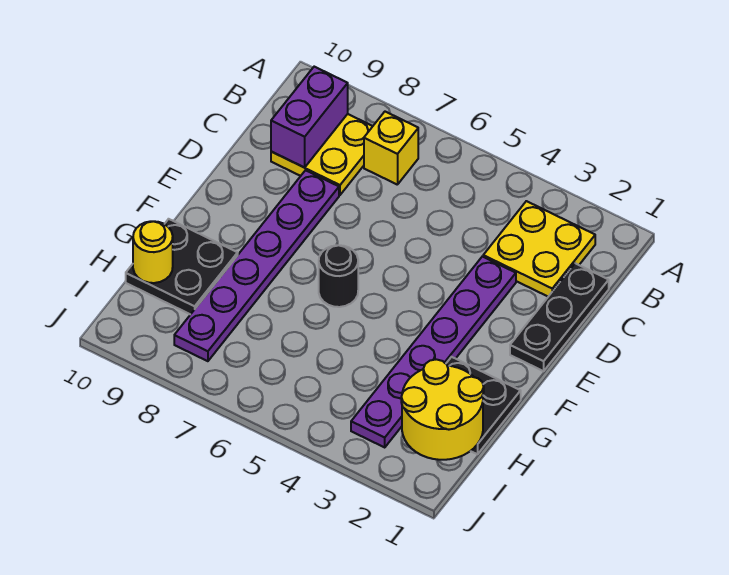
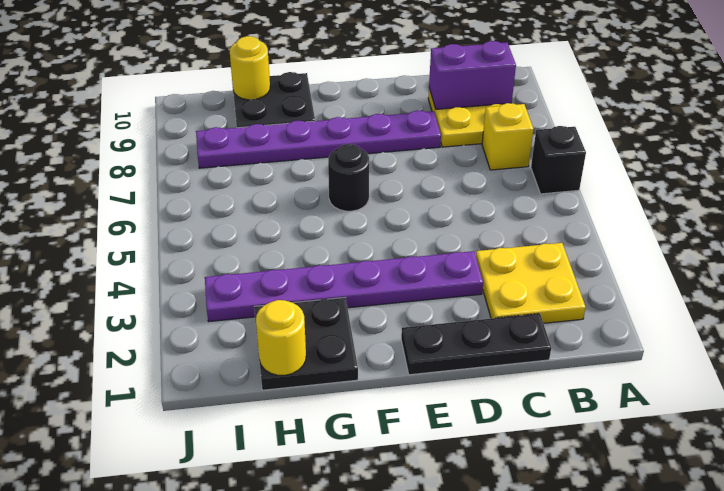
none -> black brick A6 level 1
yellow round brick H1:I2 level 2 -> yellow round brick H1 level 2

